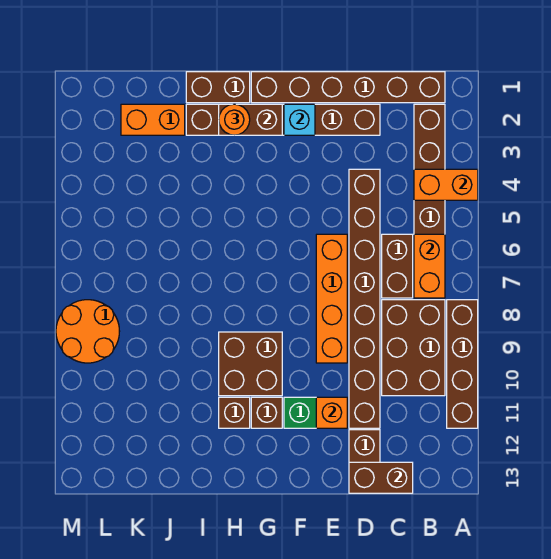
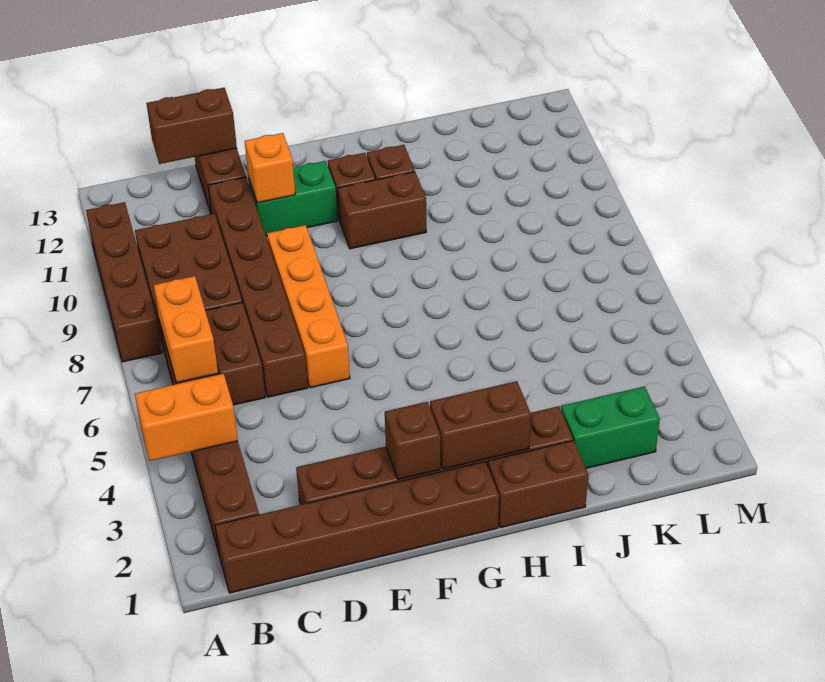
brown brick D4:D11 level 1 -> brown brick D6:D11 level 1
cyan brick F2 level 2 -> brown brick F2 level 2
brown brick G9:H10 level 1 -> brown brick G10:H10 level 1
orange round brick H2 level 3 -> none
orange brick J2:K2 level 1 -> green brick J2:K2 level 1
orange round brick L8:M9 level 1 -> none

